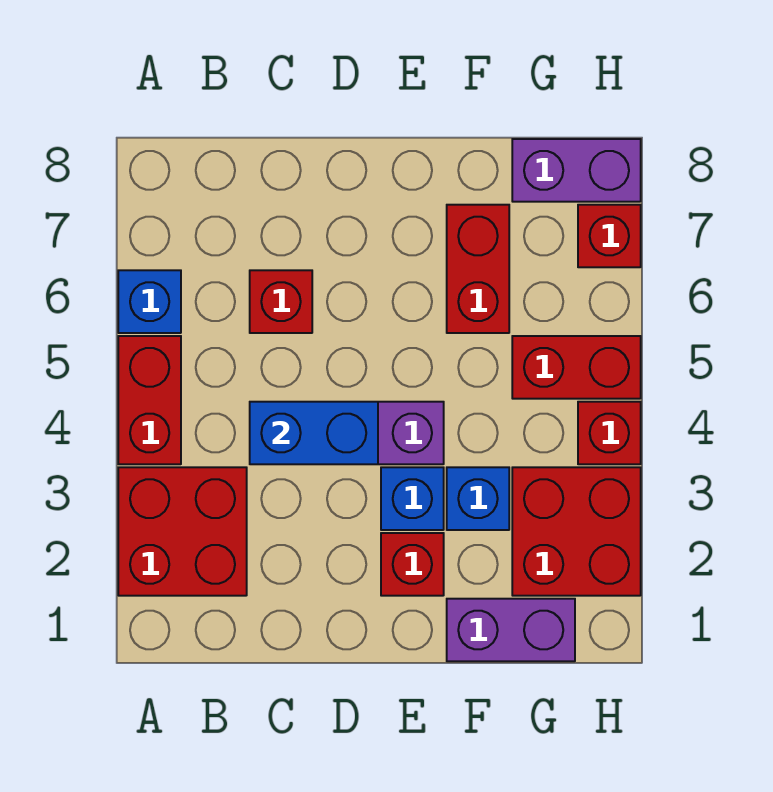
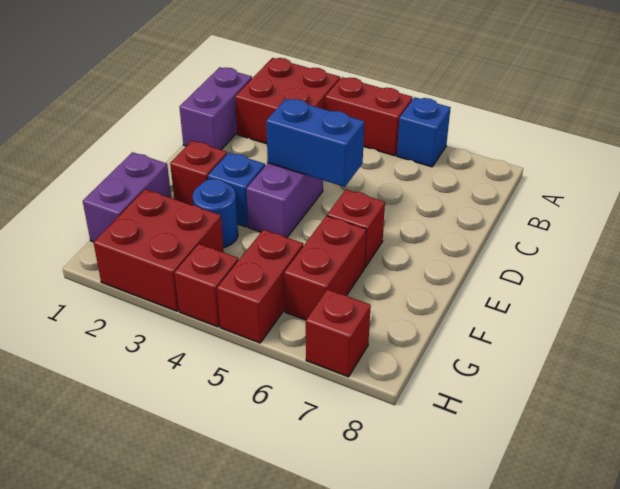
blue brick C4:D4 level 2 -> blue brick D4:D5 level 2
red brick C6 level 1 -> red brick E6 level 1
blue brick F3 level 1 -> blue round brick F3 level 1
red brick F6:F7 level 1 -> red brick F6:G6 level 1
purple brick G8:H8 level 1 -> purple brick B1:C1 level 1

